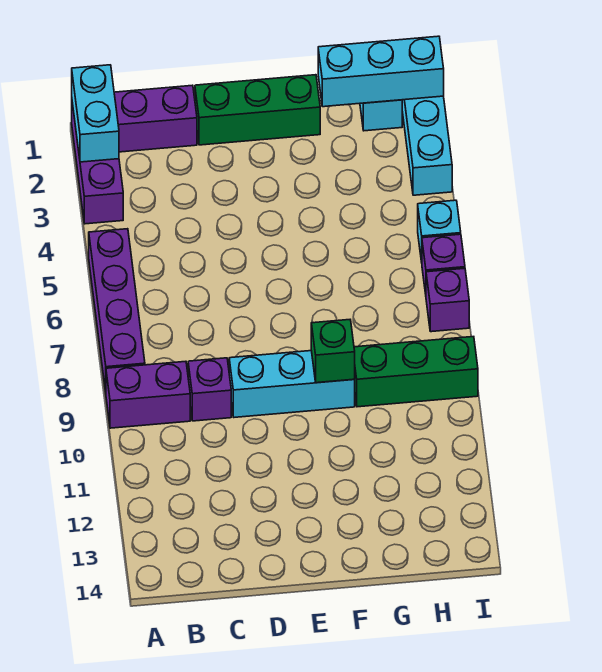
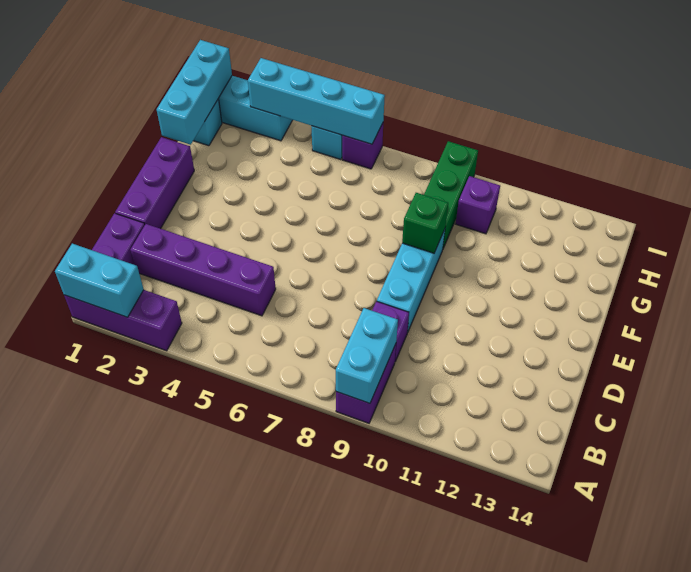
purple brick A5:A8 level 1 -> purple brick C2:C5 level 1
none -> cyan brick A9:B9 level 2
green brick D1:F1 level 1 -> purple brick D1:F1 level 1
none -> cyan brick I3:I6 level 2
purple brick I7 level 1 -> purple brick H10 level 1

